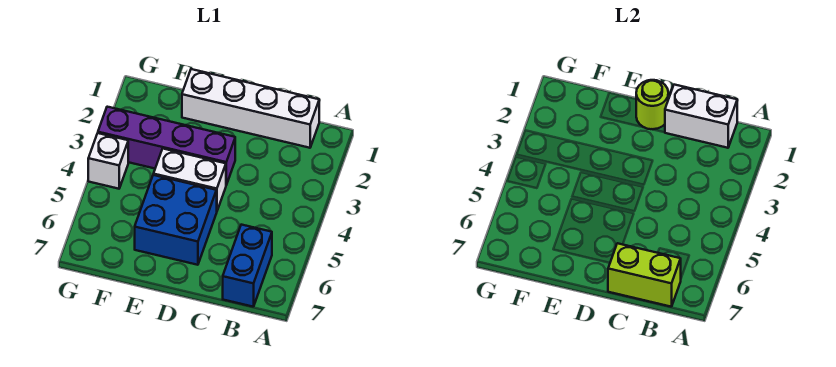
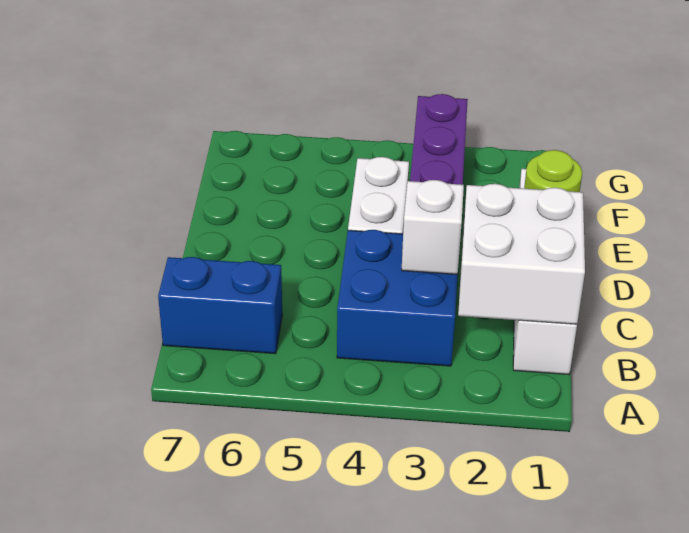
white brick B1:C1 level 2 -> white brick B1:C2 level 2
lime brick B7:C7 level 2 -> none
blue brick D5:E6 level 1 -> blue brick B3:C4 level 1
white brick G4 level 1 -> white brick C3 level 2

